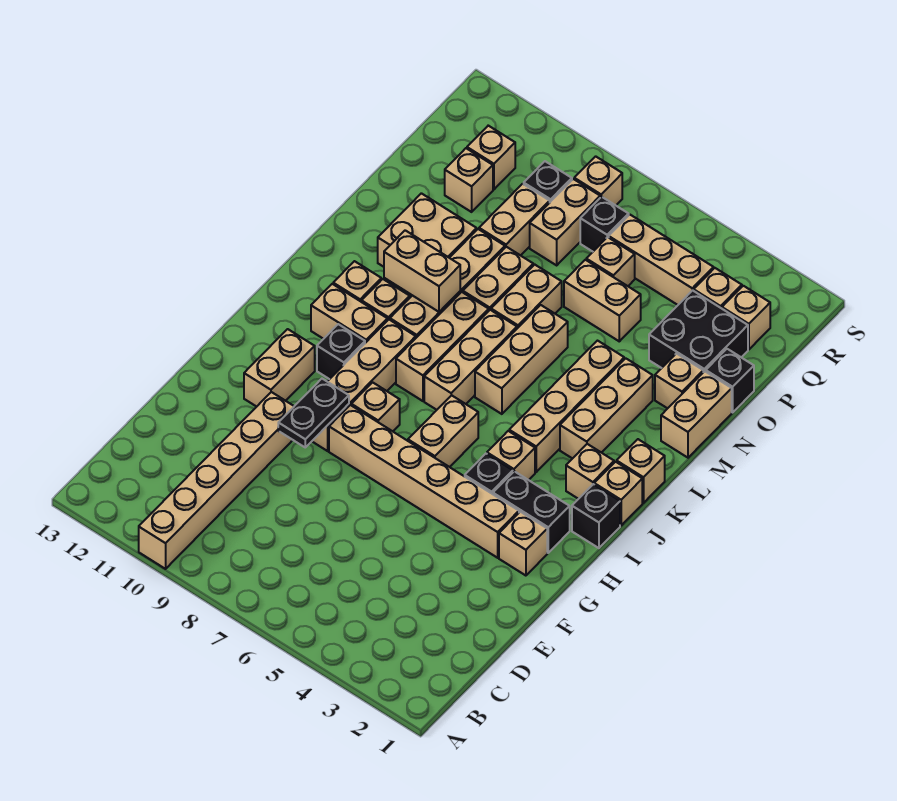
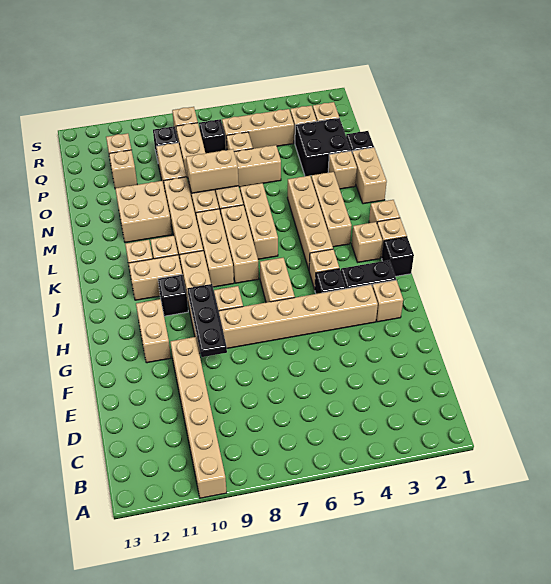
black plate F9:G9 level 2 -> black plate F9:H9 level 2
tan brick L9:L10 level 2 -> tan brick N7:N8 level 2

